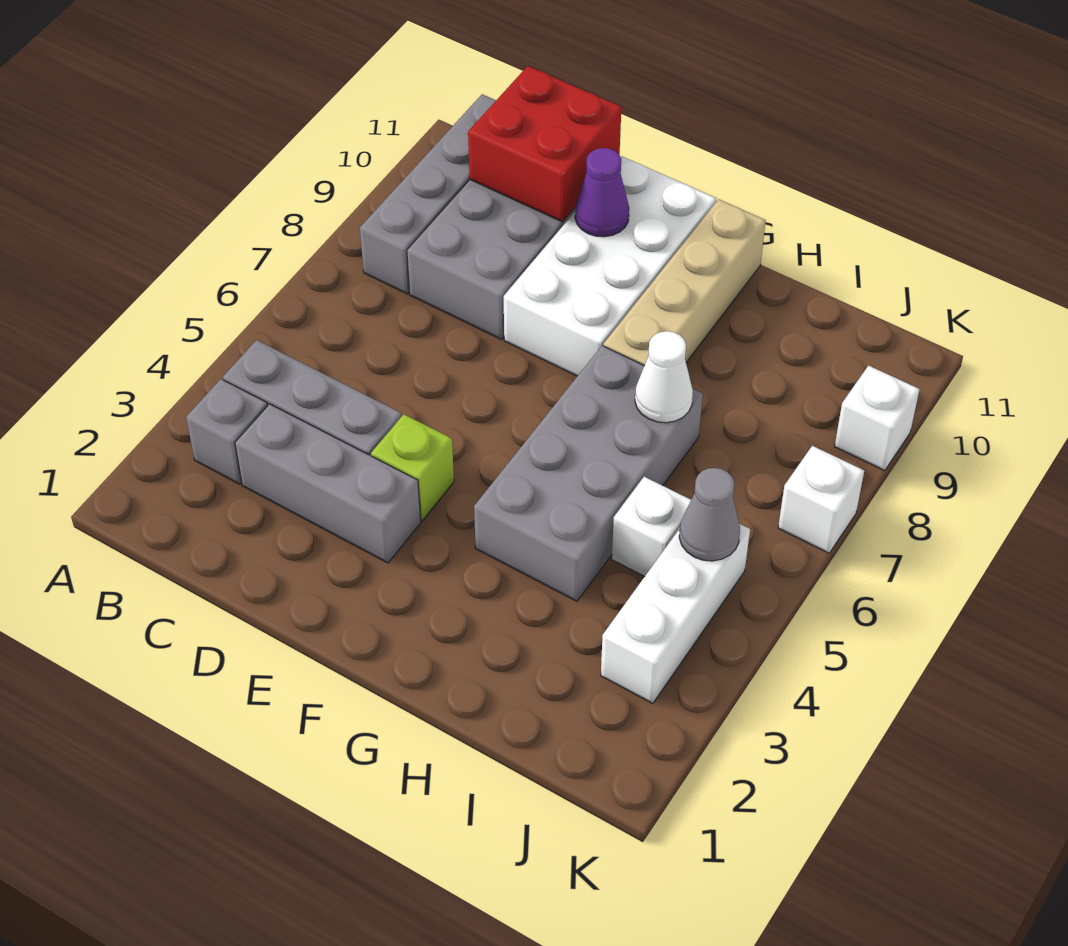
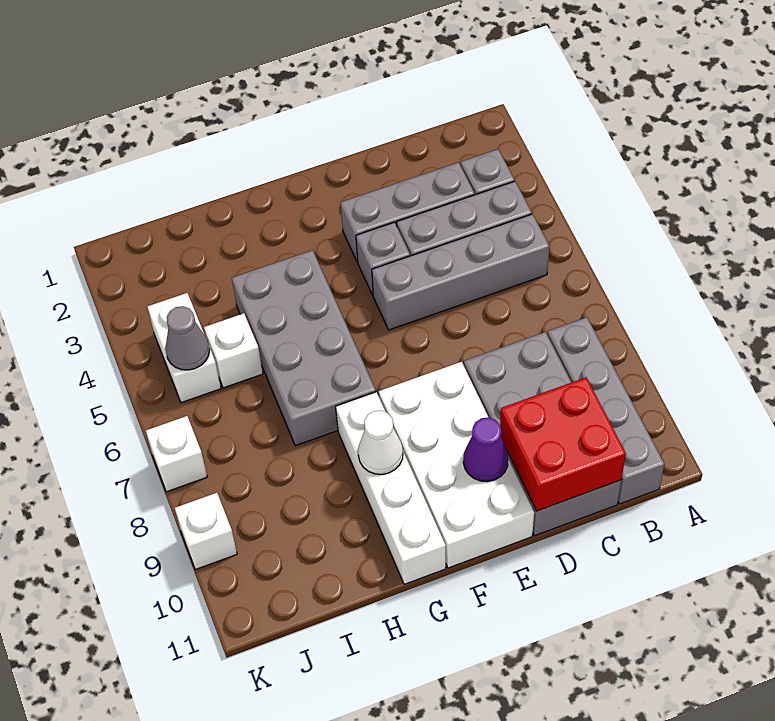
none -> grey brick B5:E5 level 1
lime brick E4 level 1 -> grey brick E4 level 1
tan brick G8:G11 level 1 -> white brick G8:G11 level 1
white cone H7 level 2 -> white cone G9 level 2
white brick J3:J5 level 1 -> white brick J4:J5 level 1

